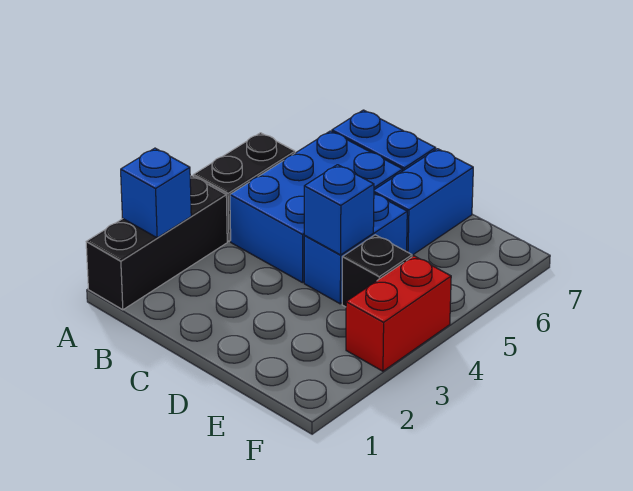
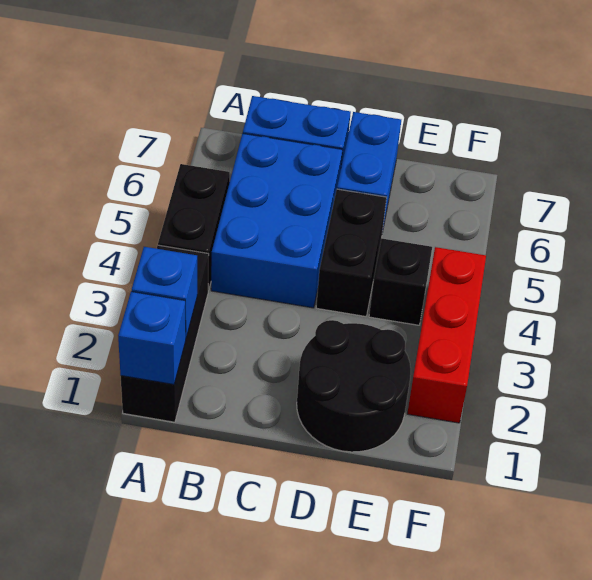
none -> black round brick D1:E2 level 1
blue brick D4:D5 level 1 -> black brick D4:D5 level 1
blue brick D4 level 2 -> blue brick A1 level 2
red brick F3:F4 level 1 -> red brick F2:F4 level 1

